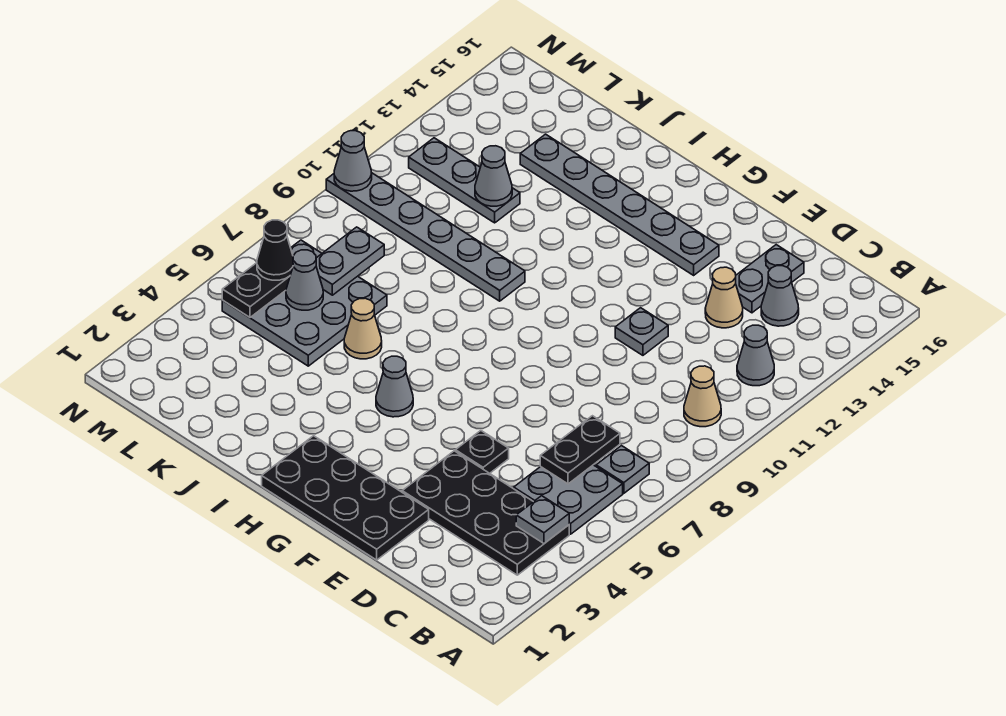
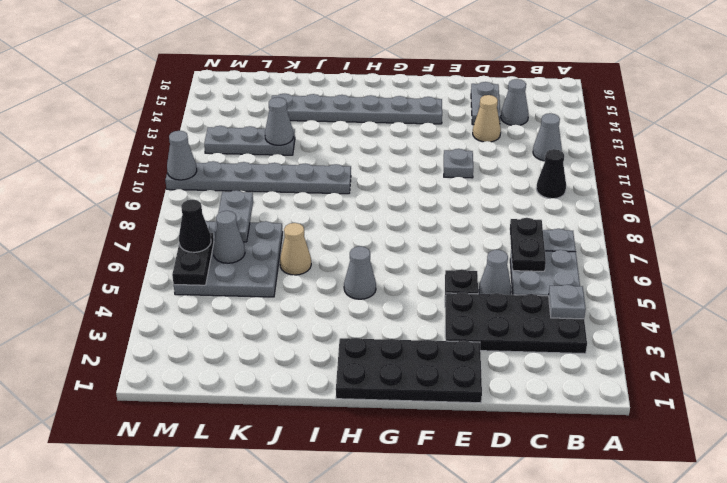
tan cone B10 level 1 -> black cone B10 level 1
none -> grey cone D5 level 1

